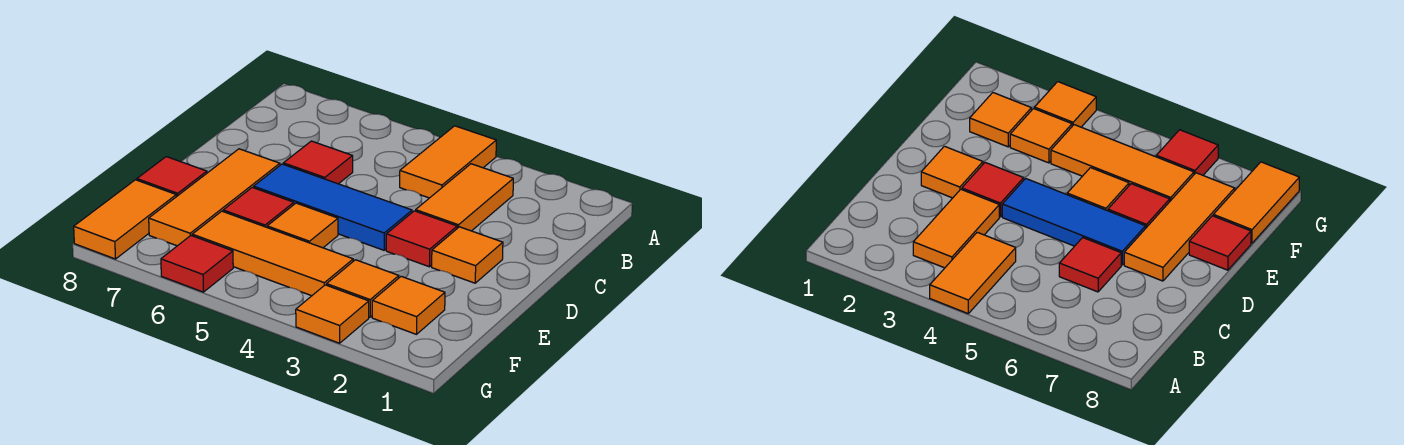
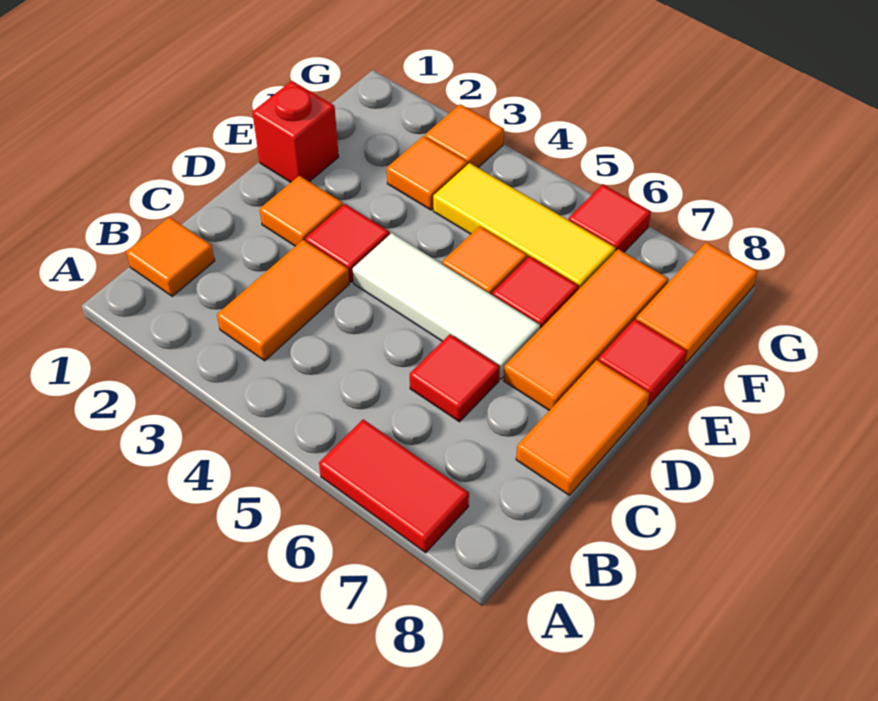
orange tile A4:B4 level 1 -> orange tile C8:D8 level 1
none -> red tile A6:A7 level 1
blue tile D4:D6 level 1 -> white tile D4:D6 level 1
none -> red brick E1 level 1
orange tile F2 level 1 -> orange tile B1 level 1
orange tile F4:F6 level 1 -> yellow tile F4:F6 level 1

